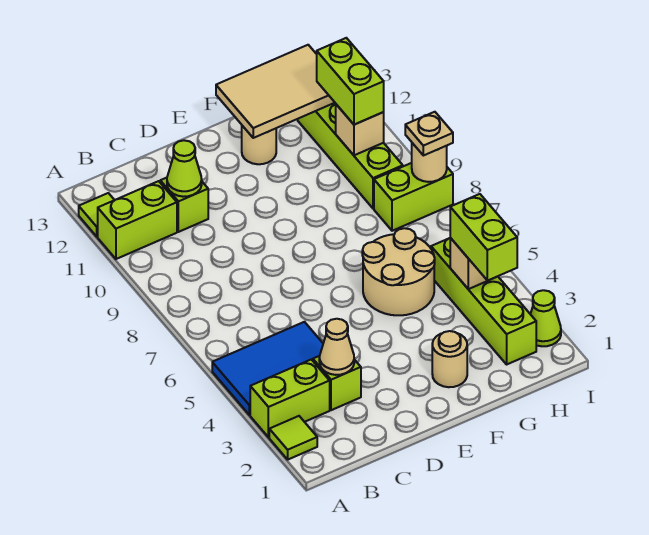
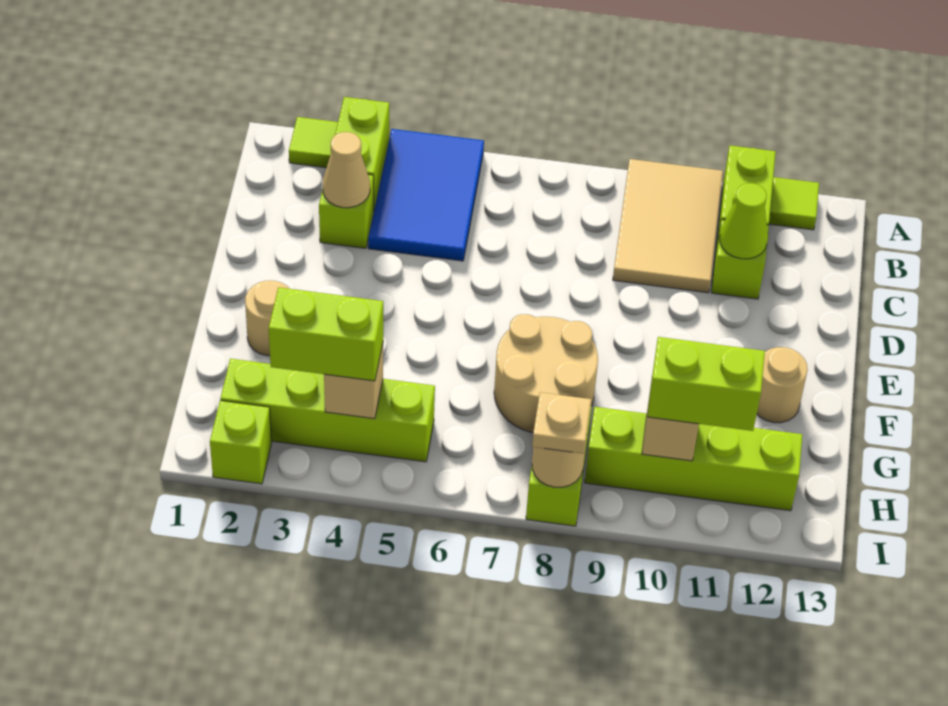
tan round brick F5:G6 level 1 -> tan round brick F7:G8 level 1
tan tile F12:H13 level 2 -> tan tile A9:C10 level 1
lime cone I2 level 1 -> lime brick I2 level 1

